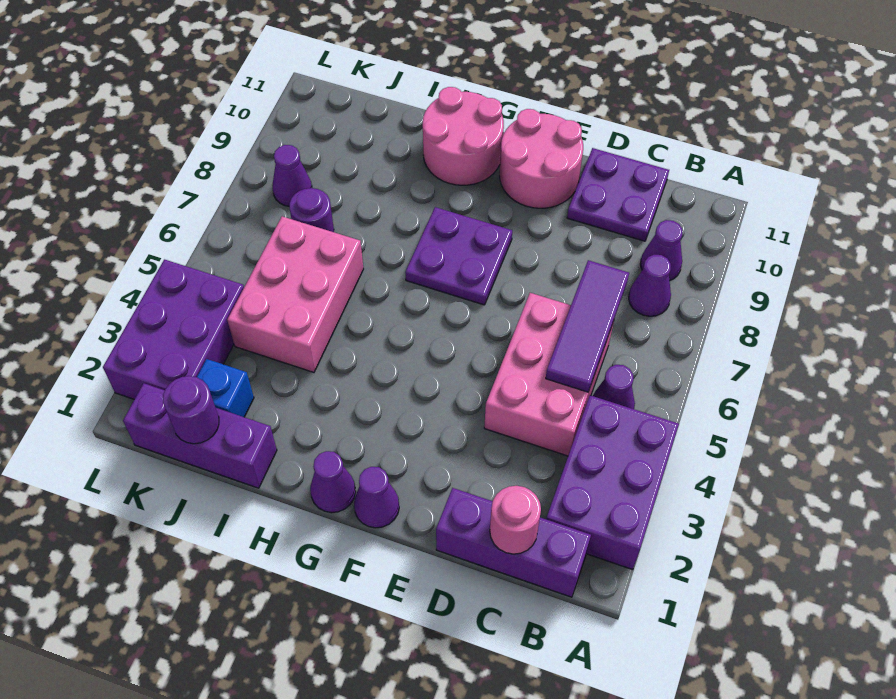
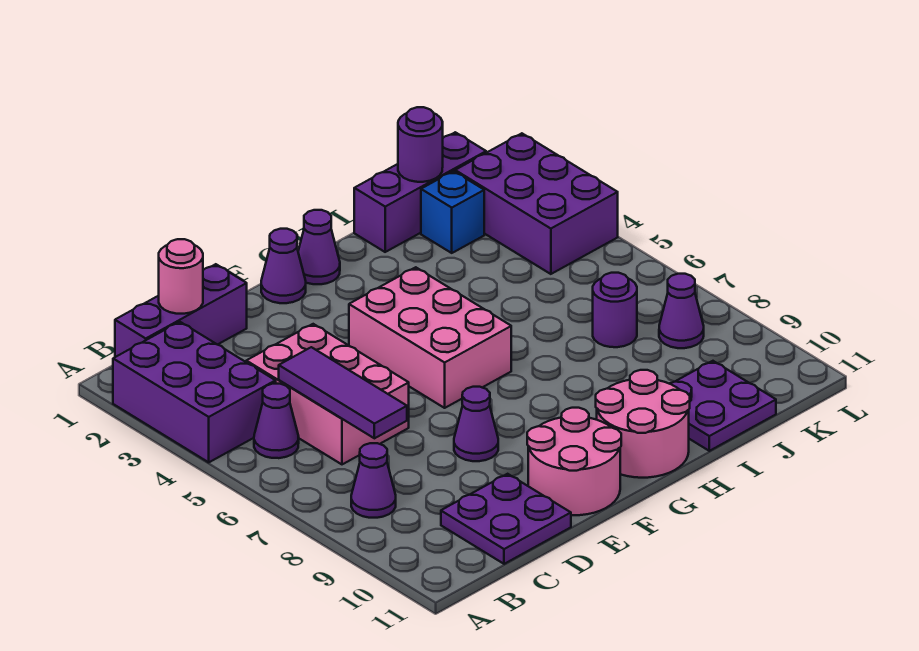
purple cone B9 level 1 -> purple cone E8 level 1
purple plate F7:G8 level 1 -> purple plate I10:J11 level 1
pink brick I4:J6 level 1 -> pink brick F4:G6 level 1

